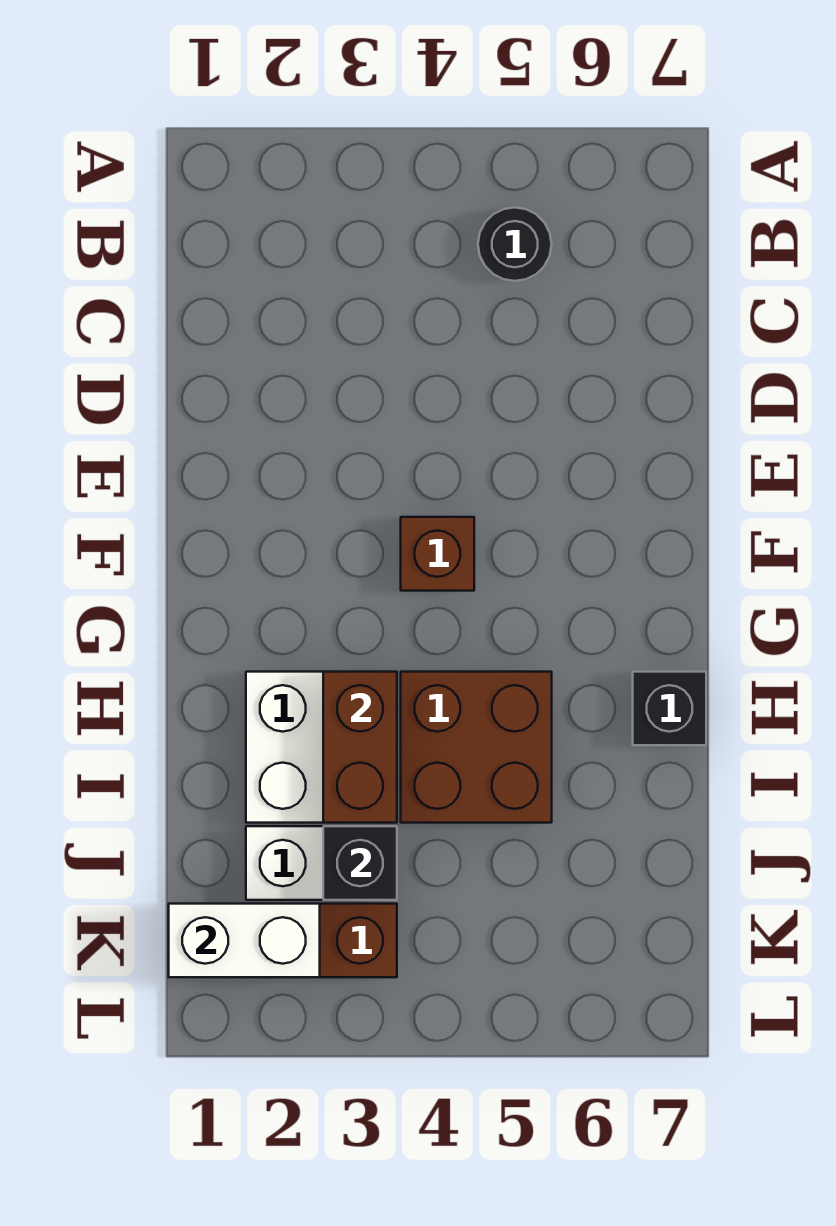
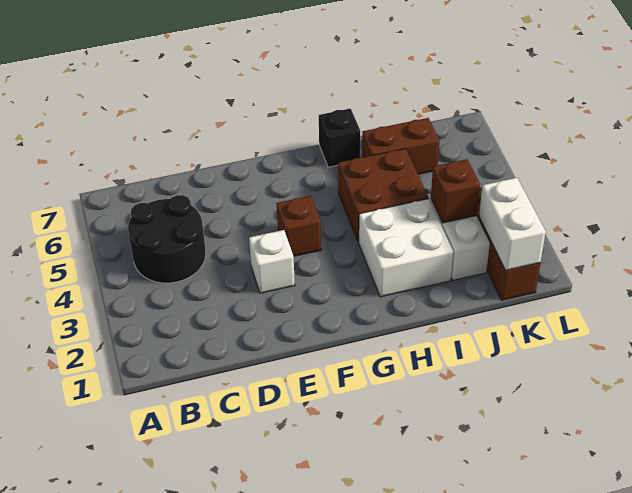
black round brick B5 level 1 -> black round brick B4:C5 level 1
none -> white brick E3 level 1
brown brick H3:I3 level 2 -> brown brick I6:J6 level 1
black brick J3 level 2 -> brown brick J3 level 2

